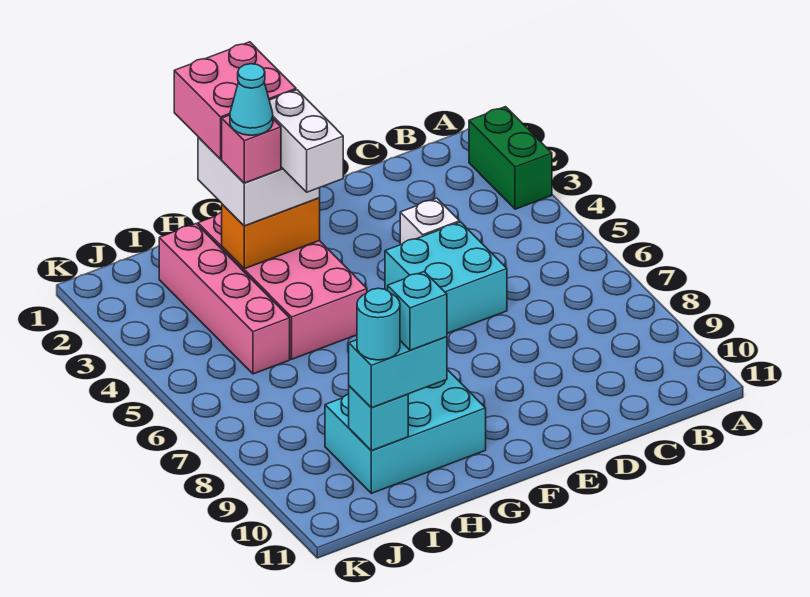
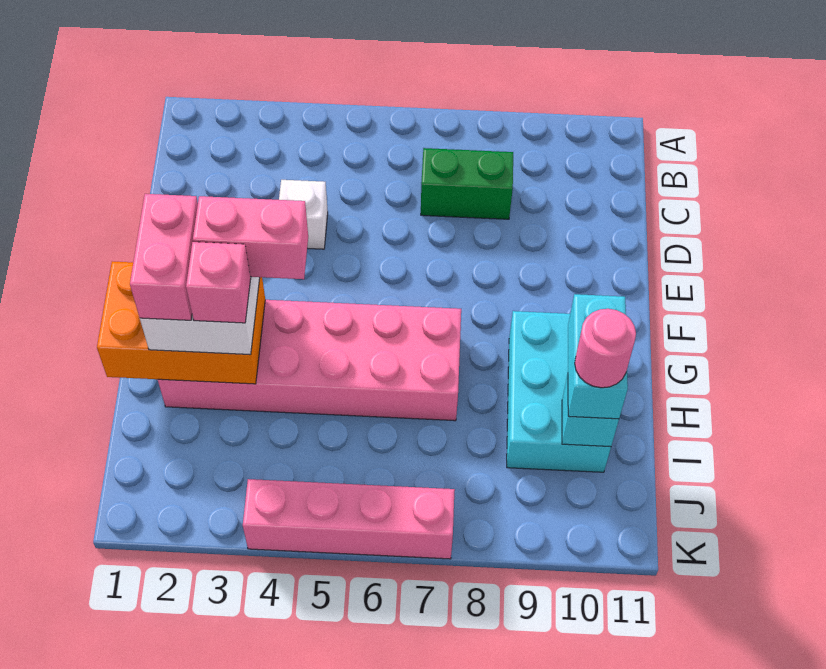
green brick A2:A3 level 1 -> green brick C7:C8 level 1
cyan brick D5:E6 level 1 -> none
pink brick G1:H2 level 4 -> pink brick G2:H2 level 4
pink brick G2:H5 level 1 -> pink brick G2:H7 level 1
orange brick G3:H3 level 2 -> orange brick G1:H3 level 2
white brick G3:G4 level 4 -> pink brick G3:G4 level 4
cyan cone H3 level 5 -> none
cyan brick H10 level 4 -> none
pink brick I2:I5 level 1 -> pink brick K4:K7 level 1
cyan round brick I10 level 4 -> pink round brick I10 level 4

